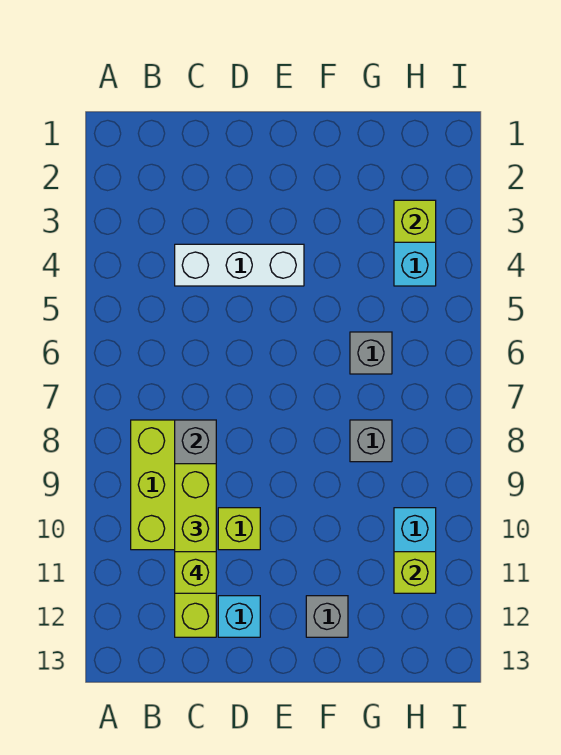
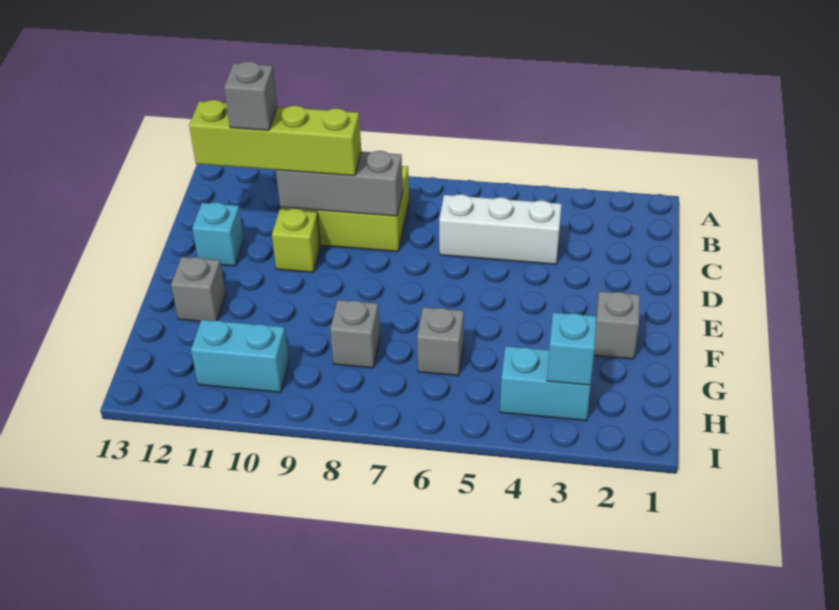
white brick C4:E4 level 1 -> white brick C4:C6 level 1
lime brick C11 level 4 -> grey brick C11 level 4
none -> grey brick F2 level 1
lime brick H3 level 2 -> cyan brick H3 level 2
lime brick H11 level 2 -> none

